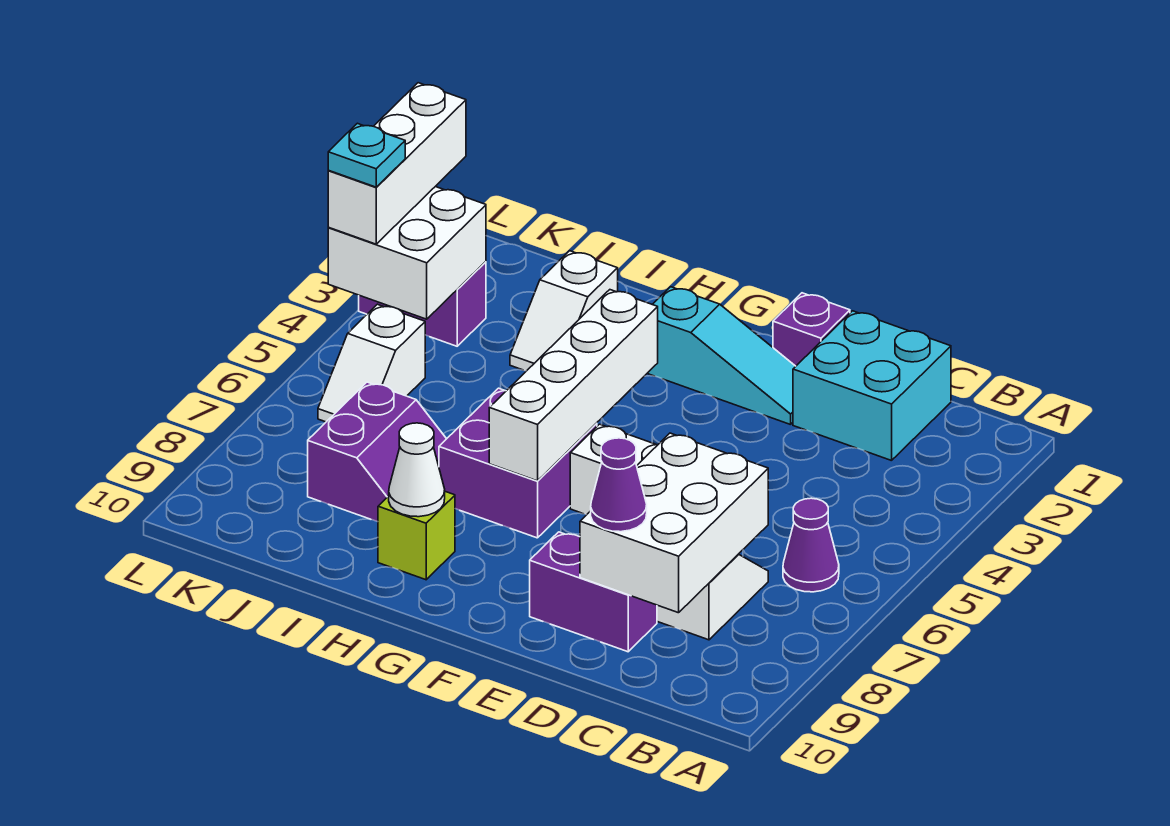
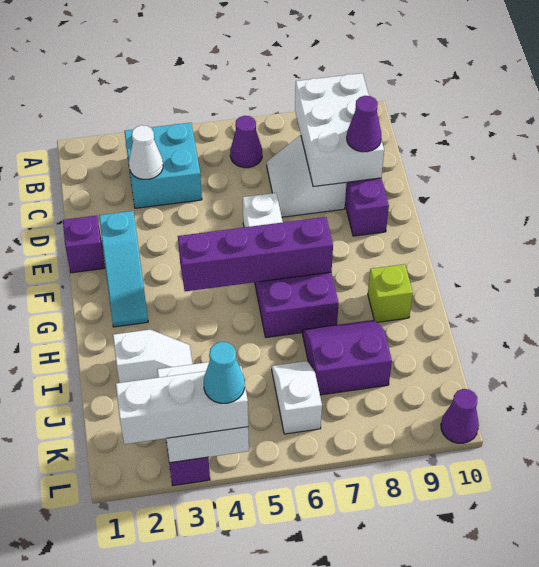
cyan brick C1:D2 level 1 -> cyan brick B3:C4 level 1
white brick C7:D9 level 2 -> white brick B8:D9 level 2
cyan slope E2:G2 level 1 top G -> cyan slope E2:G2 level 1 top E
white brick G4:G7 level 2 -> purple brick G4:G7 level 2
white cone H9 level 2 -> white cone C3 level 2
white slope K5:K6 level 1 top 5 -> white slope J6:K6 level 1 top K
cyan plate L4 level 4 -> cyan cone L4 level 4
none -> purple cone L10 level 1

